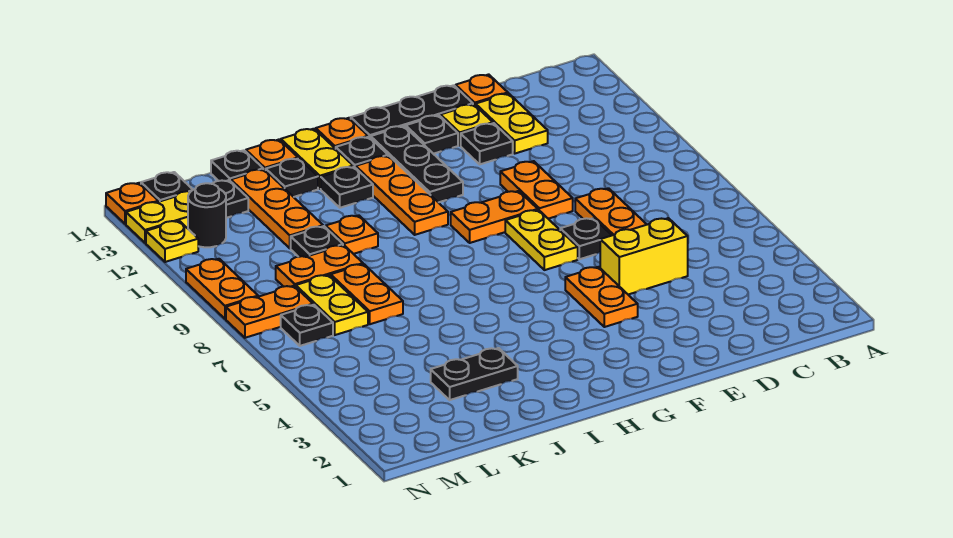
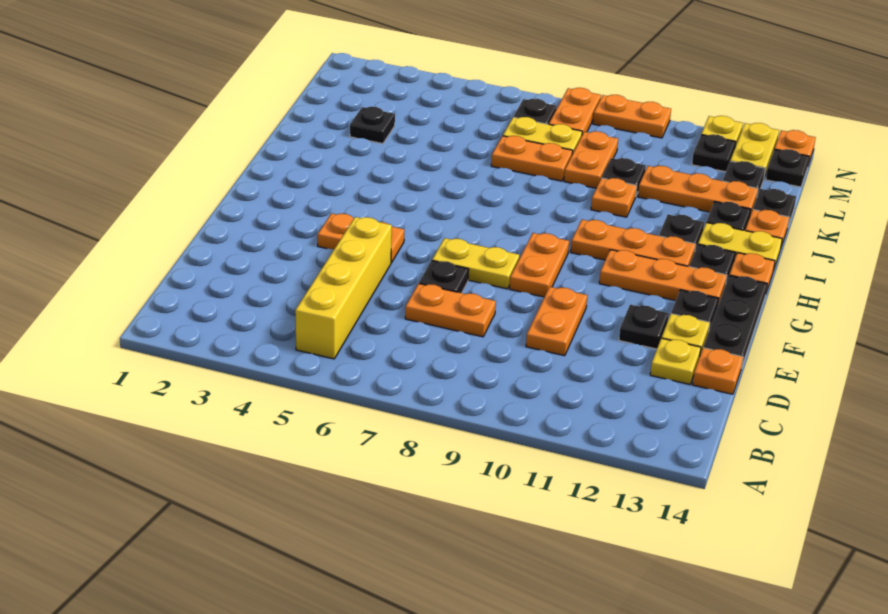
yellow brick D5:E5 level 1 -> yellow brick B5:E5 level 1
yellow plate D12:D13 level 1 -> yellow plate D13 level 1
orange plate E9:E10 level 1 -> orange plate D10:E10 level 1
black plate G11:G13 level 1 -> orange plate G11:G13 level 1
black plate J3:K3 level 1 -> black plate K3 level 1
black round brick M12 level 1 -> black plate M12 level 1

